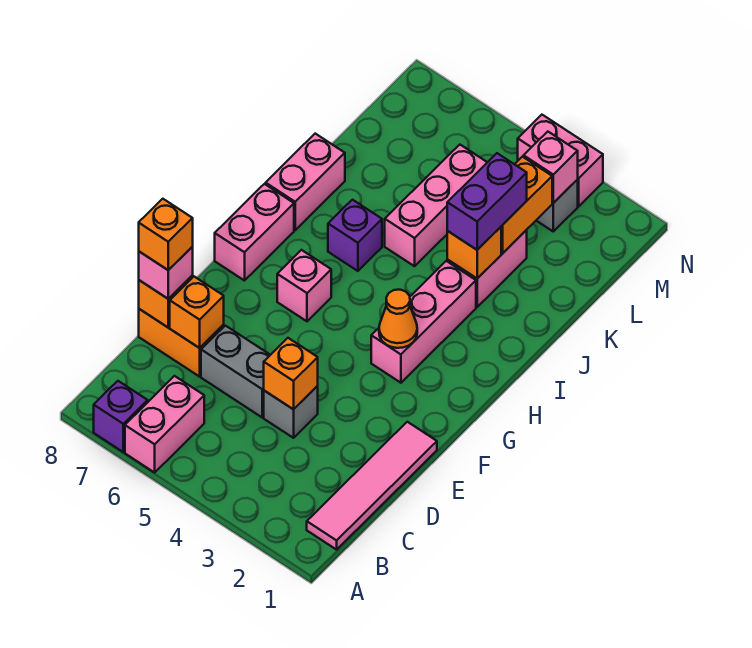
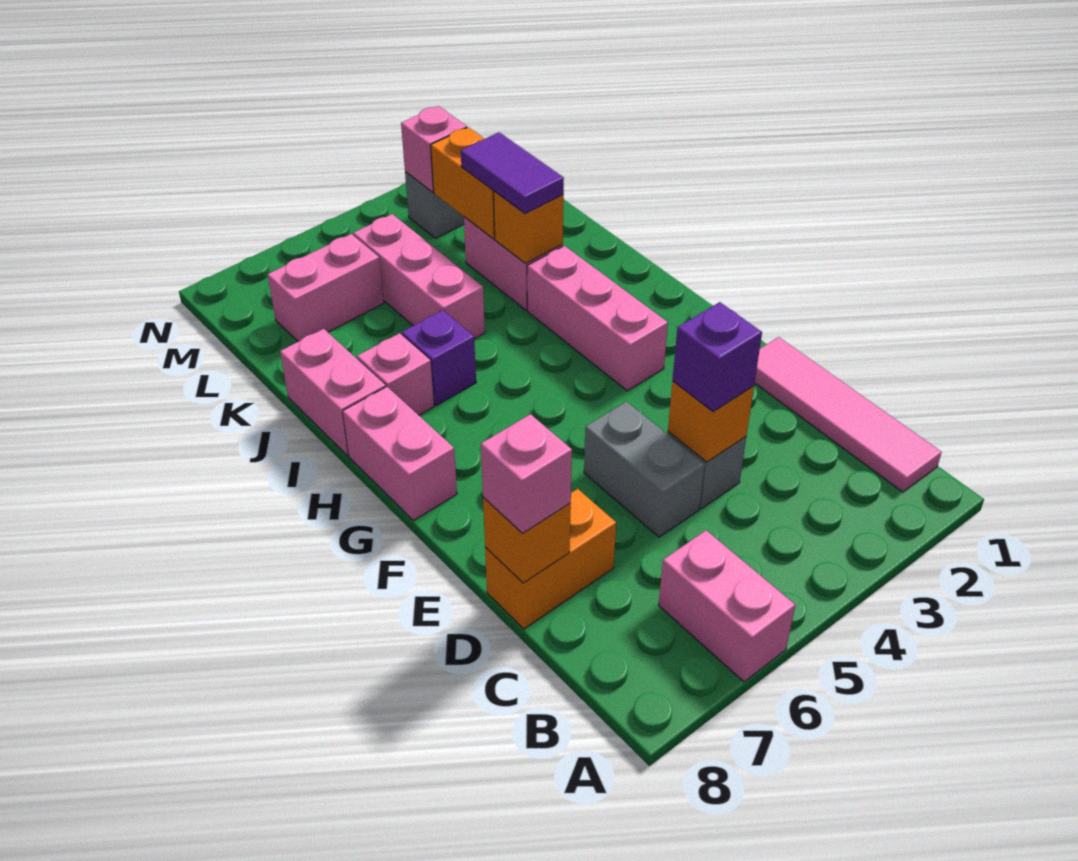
purple brick A7 level 1 -> purple brick D4 level 3
grey brick D5:D6 level 1 -> grey brick D5:E5 level 1
orange brick D7 level 2 -> none
orange brick D8 level 4 -> none
orange cone G3 level 2 -> none
pink brick G6 level 1 -> pink brick I7 level 1
purple brick J3:K3 level 3 -> purple tile J3:K3 level 3
pink brick N3:N4 level 1 -> pink brick L6:L7 level 1

